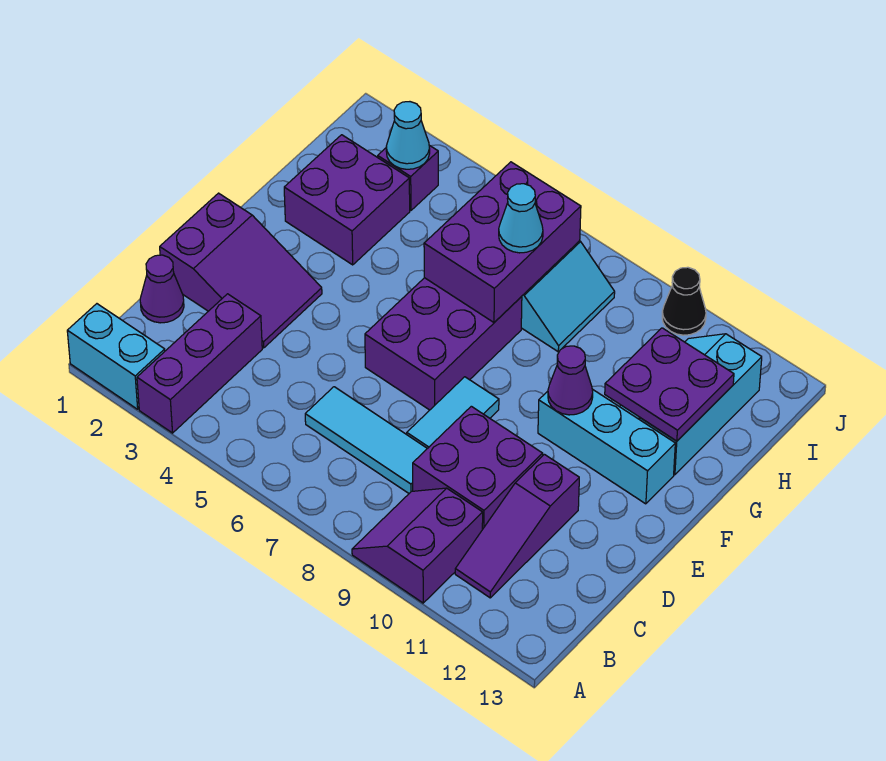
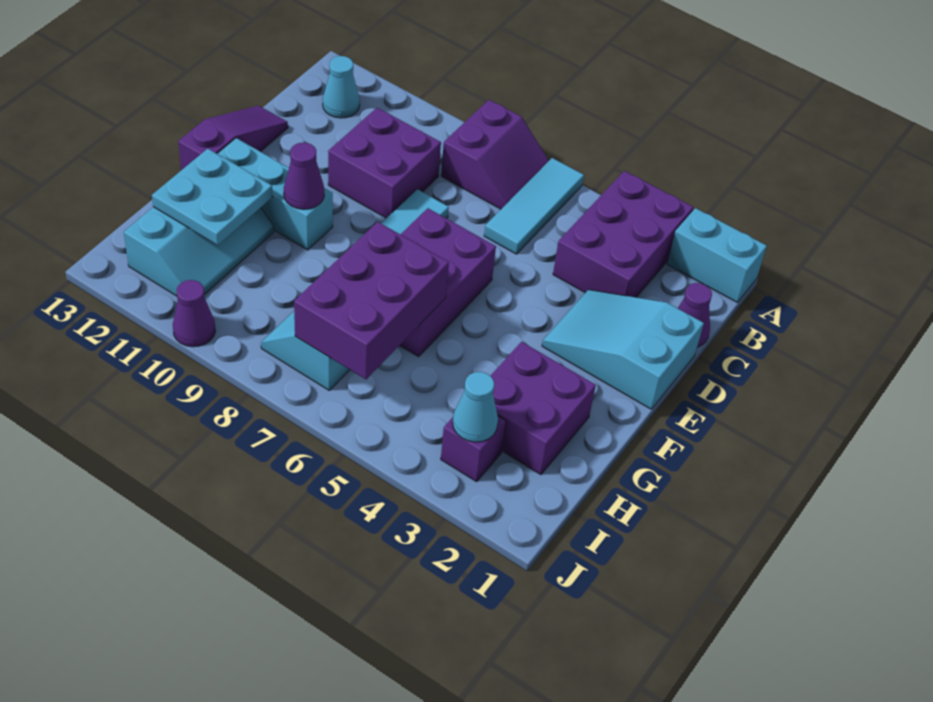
purple brick A3:C3 level 1 -> purple brick A3:C4 level 1
purple slope A9:B10 level 1 top 10 -> purple slope A7:B8 level 1 top 8
purple slope B11:D11 level 1 top D -> purple slope D13:F13 level 1 top F
cyan tile C6:C8 level 1 -> cyan tile A6:C6 level 1
purple slope D1:E3 level 1 top 1 -> cyan slope D1:E3 level 1 top 1
purple plate G11:H12 level 2 -> cyan plate G11:H12 level 2
cyan cone H7 level 3 -> cyan cone B12 level 1
black cone J10 level 1 -> purple cone J10 level 1

